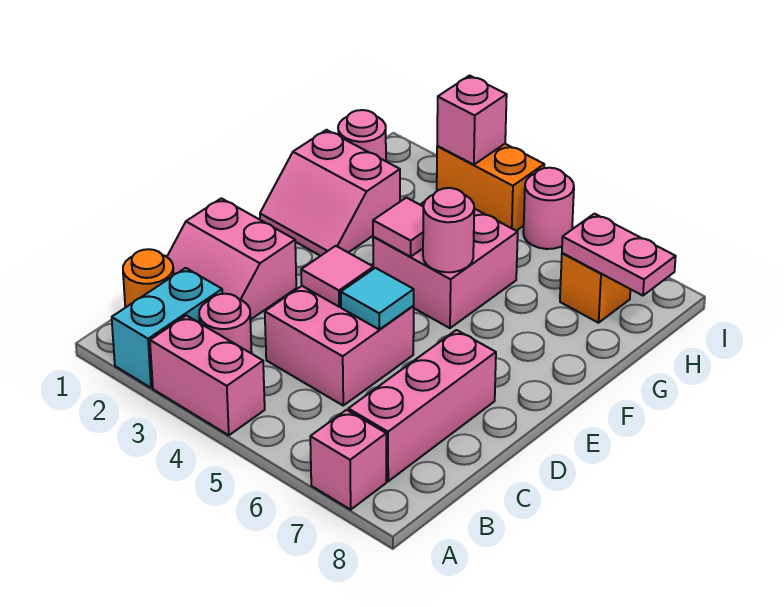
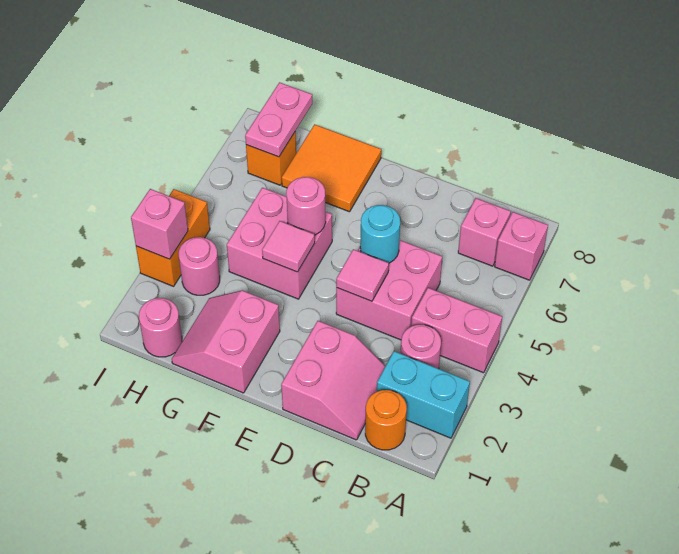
pink brick A3:A4 level 1 -> pink brick A4:B4 level 1
pink brick B7:D7 level 1 -> pink brick B7 level 1
cyan tile D5 level 2 -> cyan round brick D5 level 2
pink slope F1:G2 level 1 top G -> pink slope F1:G2 level 1 top F
none -> orange tile F7:G8 level 1
pink round brick I5 level 1 -> pink round brick H3 level 1

